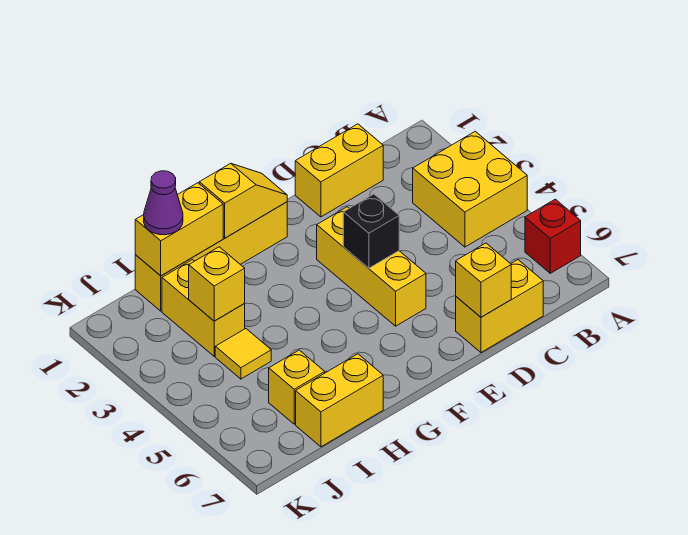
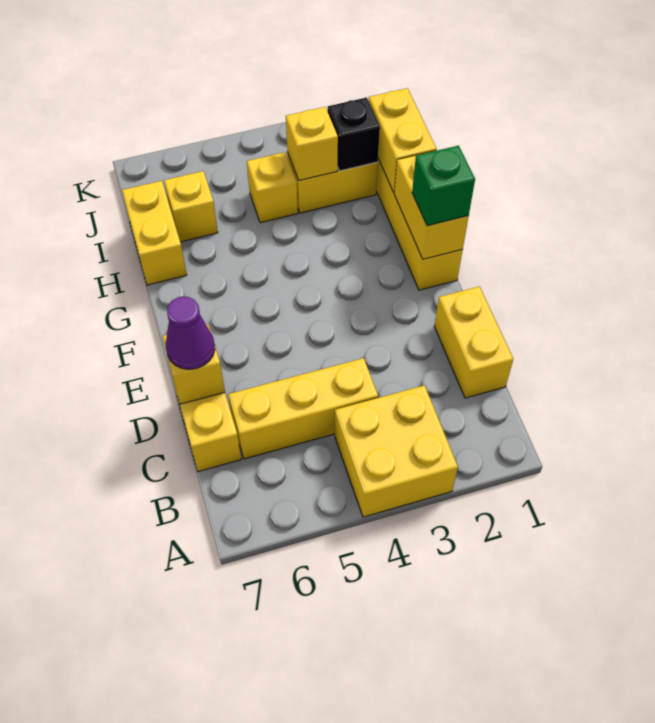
red brick A6 level 1 -> none
yellow brick E3:E5 level 1 -> yellow brick C4:C6 level 1
black brick E4 level 2 -> black brick I2 level 2
yellow slope F1:G1 level 2 top G -> yellow brick F1:G1 level 2
none -> green brick F1 level 3
purple cone I1 level 3 -> purple cone D7 level 3
yellow tile I4 level 1 -> yellow brick I4 level 1

